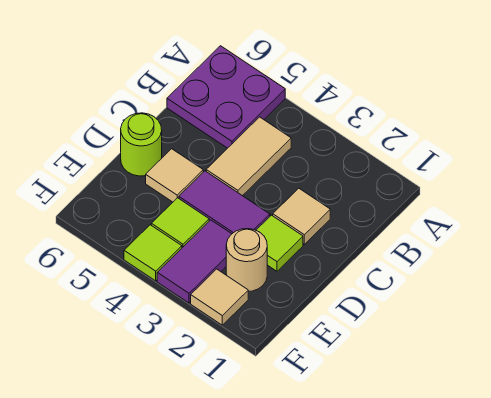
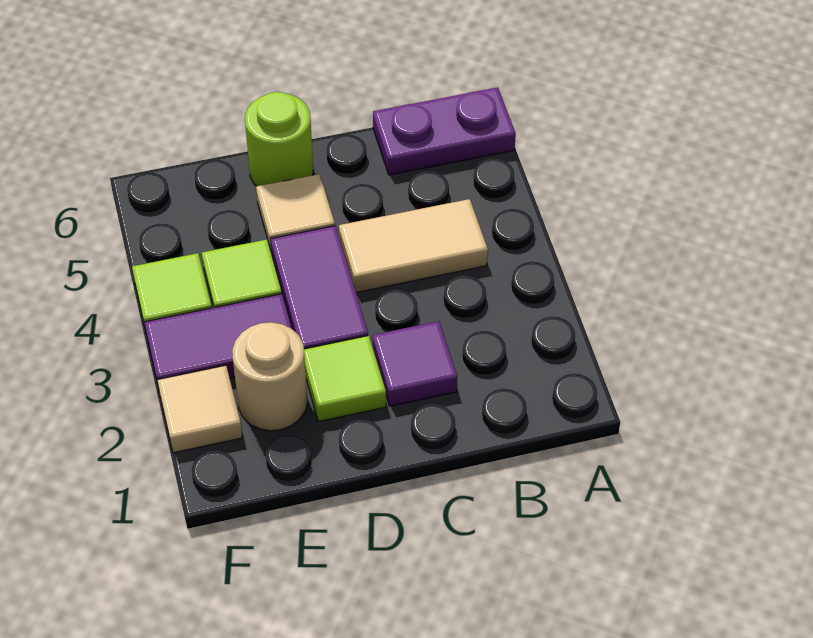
purple plate A5:B6 level 1 -> purple plate A6:B6 level 1
tan tile C2 level 1 -> purple tile C2 level 1

